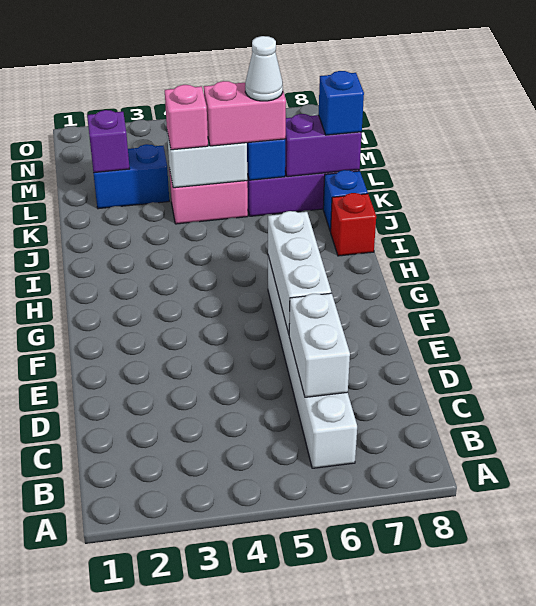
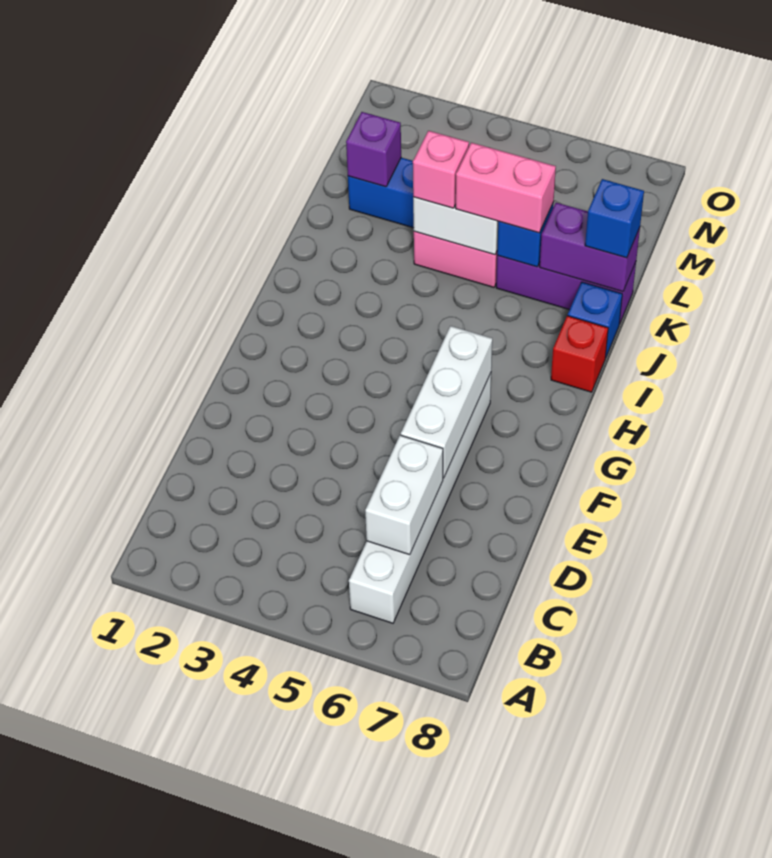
white cone K6 level 4 -> none

